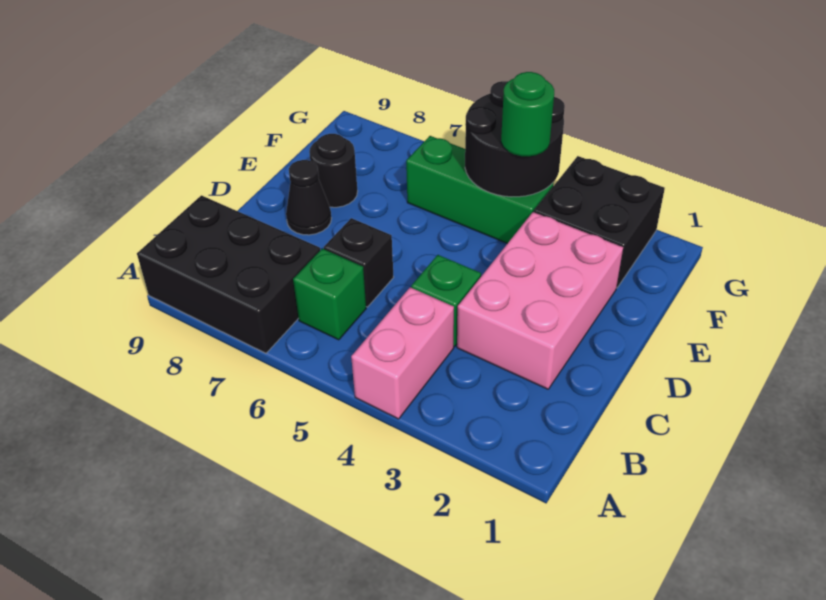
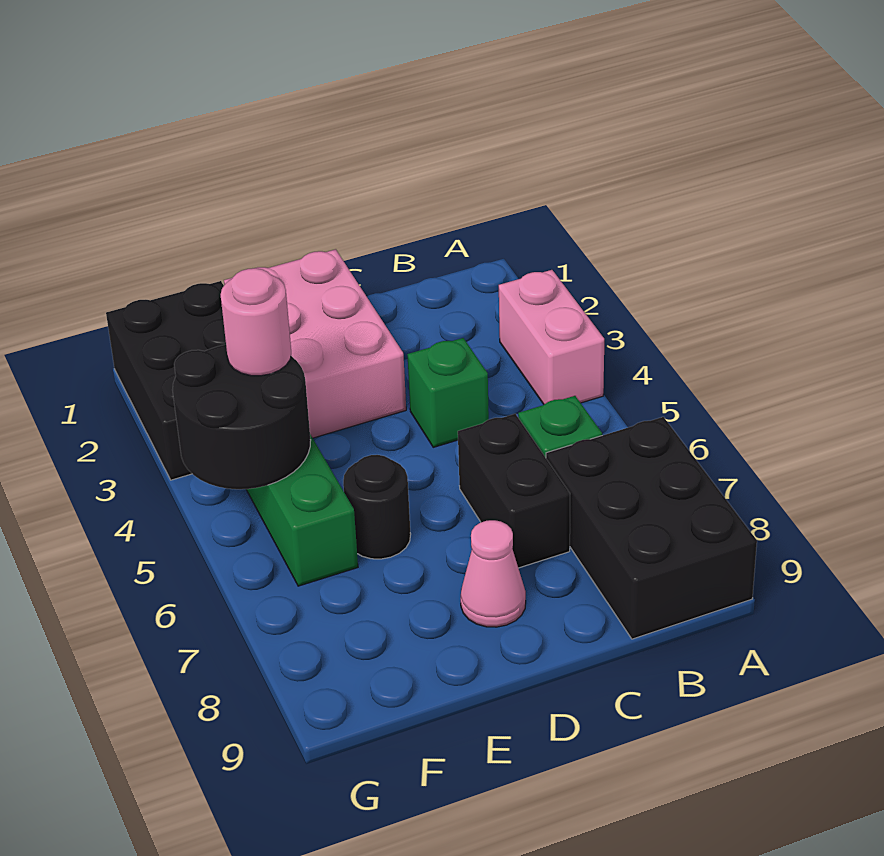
pink brick A4:B4 level 1 -> pink brick A3:A4 level 1
pink brick C2:E3 level 1 -> pink brick D1:E3 level 1
black brick C6 level 1 -> black brick C6:C7 level 1
black cone D8 level 1 -> pink cone D8 level 1
black round brick E8 level 1 -> black round brick E6 level 1
black brick F2:G3 level 1 -> black brick F1:G3 level 1
green round brick F4 level 3 -> pink round brick F4 level 3

